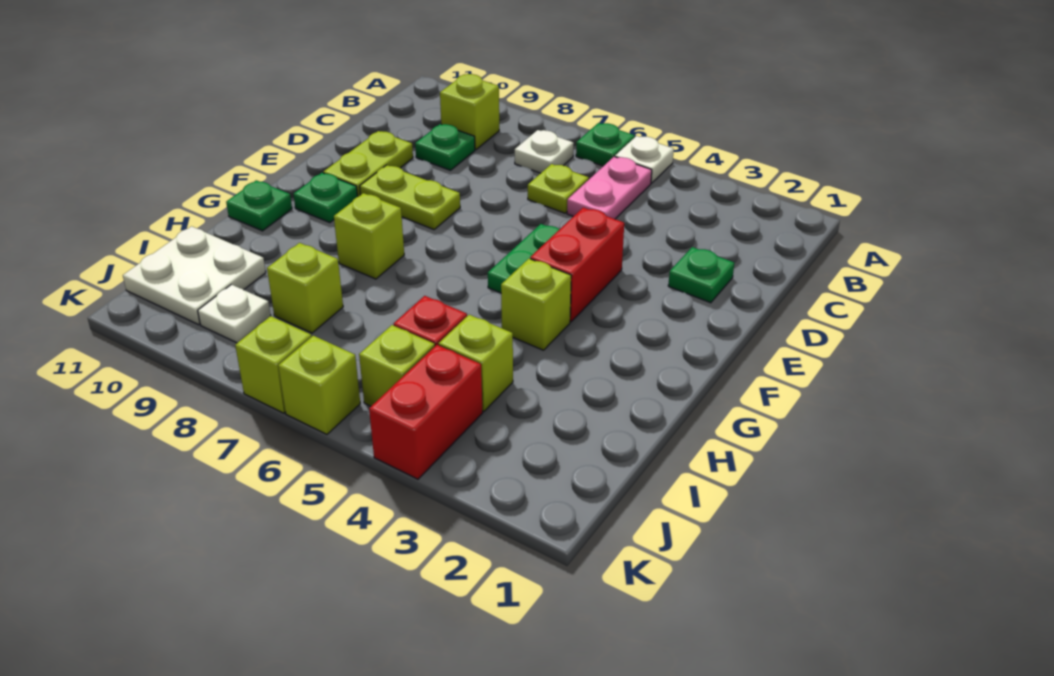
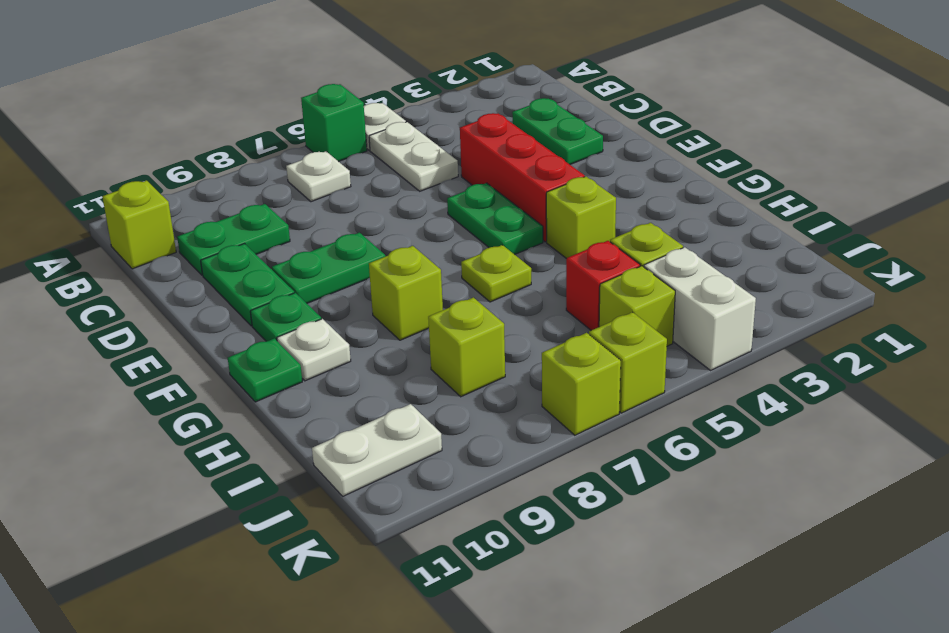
green plate A6 level 1 -> green brick A6 level 1
pink plate B5:C5 level 1 -> white plate B5:C5 level 1
lime brick B9 level 1 -> lime brick B11 level 1
lime plate C6 level 1 -> lime plate G6 level 1
green plate C9 level 1 -> green plate C9:C10 level 1
green plate D2 level 1 -> green plate C2:D2 level 1
lime plate D10:E10 level 1 -> green plate D10:E10 level 1
red brick E4:F4 level 1 -> red brick D4:F4 level 1
lime plate E8:E9 level 1 -> green plate E8:E9 level 1
white plate I10:J11 level 1 -> white plate J10:J11 level 1
red brick J4:K4 level 1 -> white brick J4:K4 level 1
white plate J9 level 1 -> white plate G10 level 1

